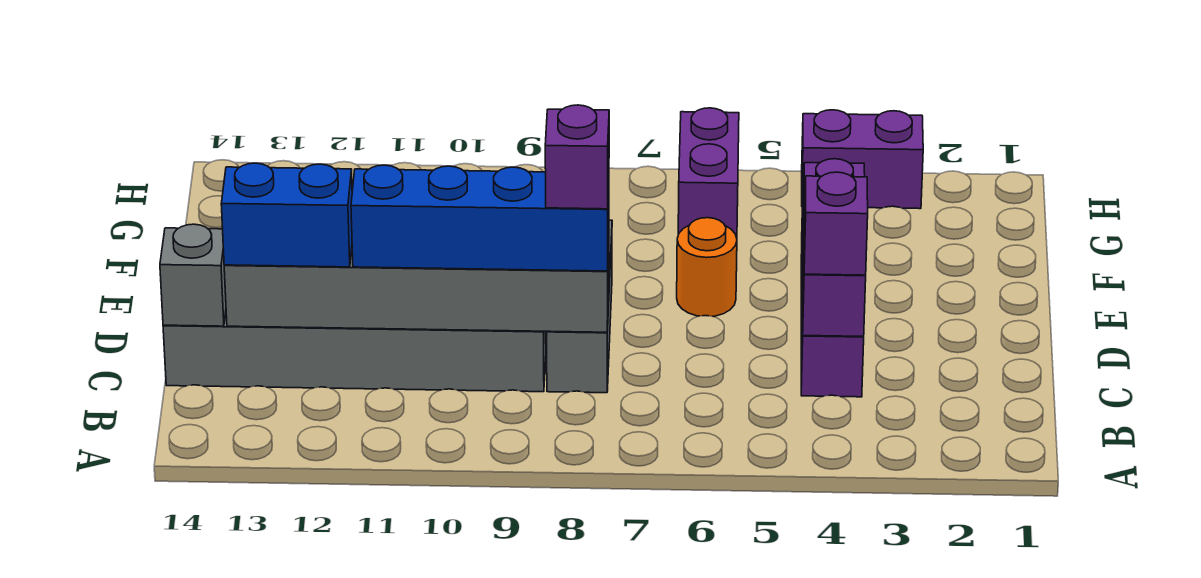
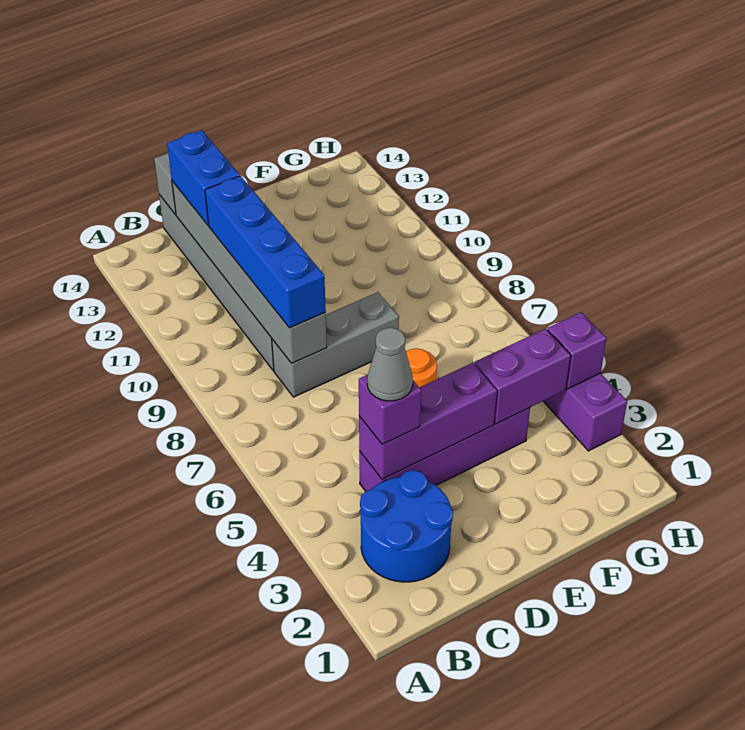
none -> blue round brick B2:C3 level 1
none -> grey cone C4 level 4
purple brick C8 level 4 -> purple brick H4 level 2
purple brick G6:H6 level 1 -> purple brick F4:G4 level 2

